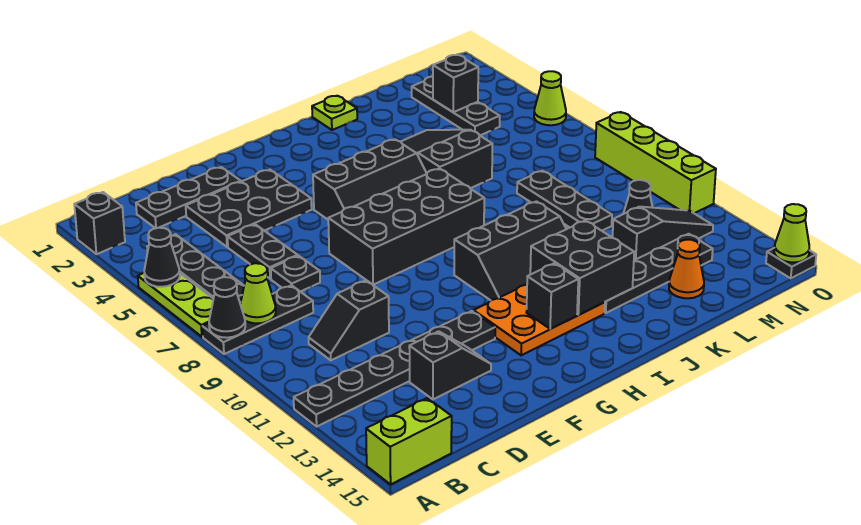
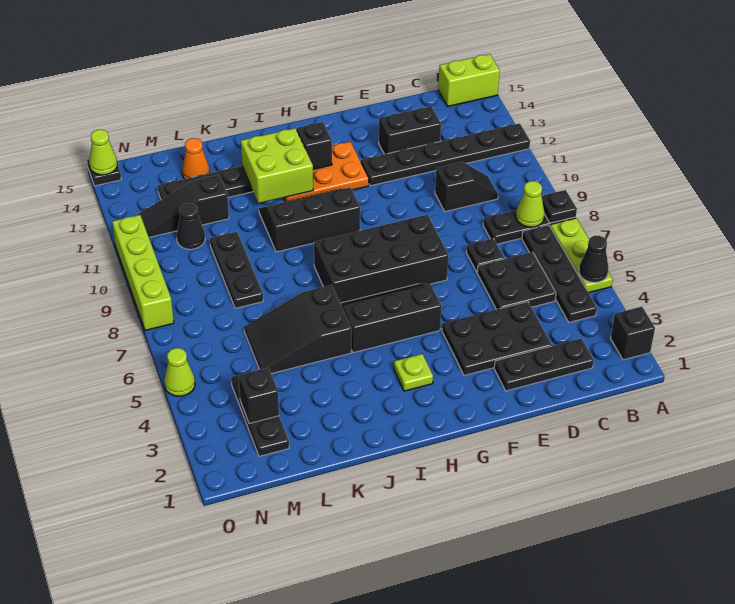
black cone A8 level 2 -> black plate A8 level 2
black plate D5:D6 level 1 -> black plate C5:D6 level 1
black slope D13:E13 level 1 top D -> black brick D13:E13 level 1
black brick I12:J13 level 2 -> lime brick I12:J13 level 2
lime plate J1 level 1 -> lime plate H3 level 1
black slope J4:K6 level 1 top 6 -> black slope J5:L6 level 1 top J

